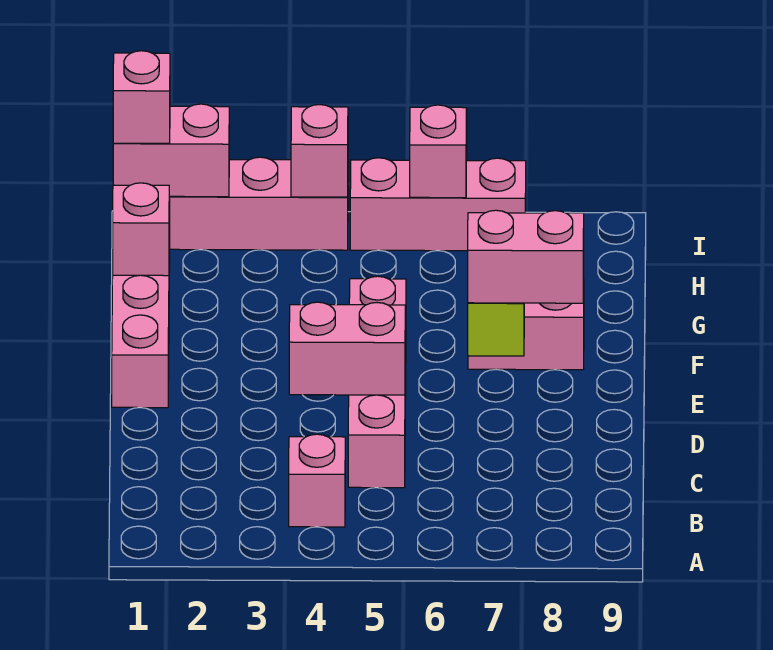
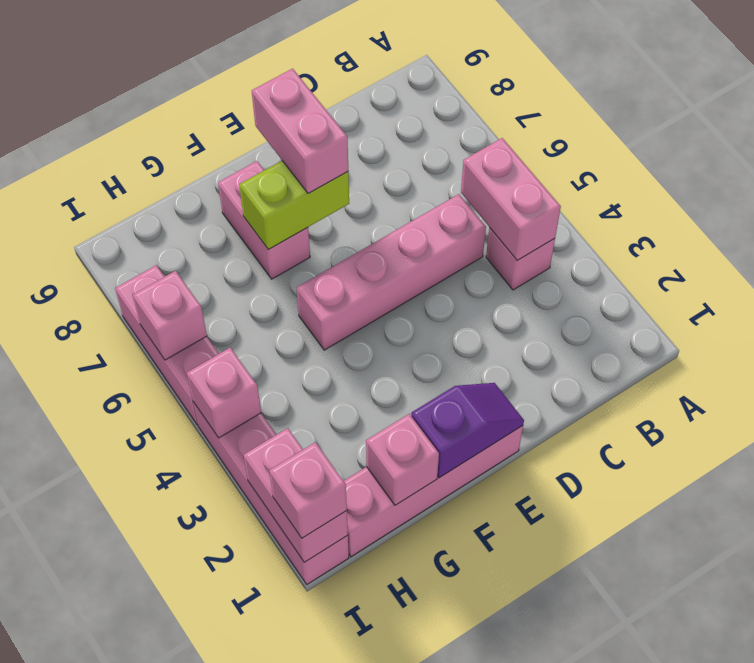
pink brick D4:D5 level 2 -> pink brick B4:B5 level 2
none -> purple slope E1:F1 level 2 top F

